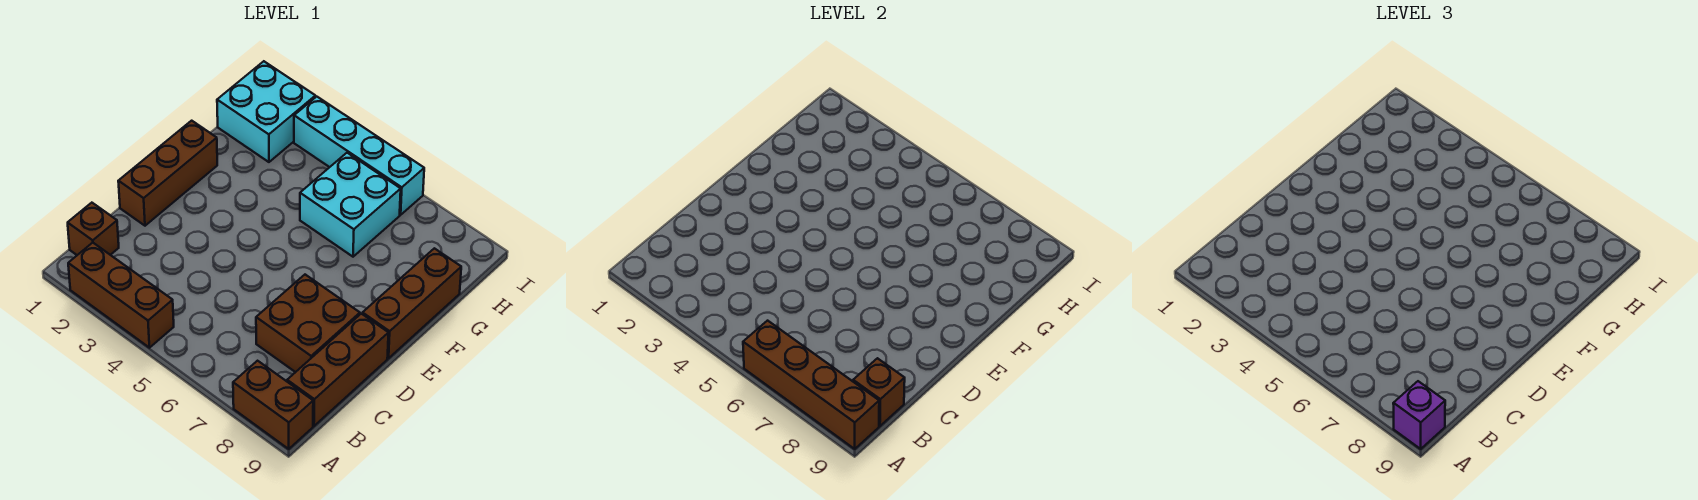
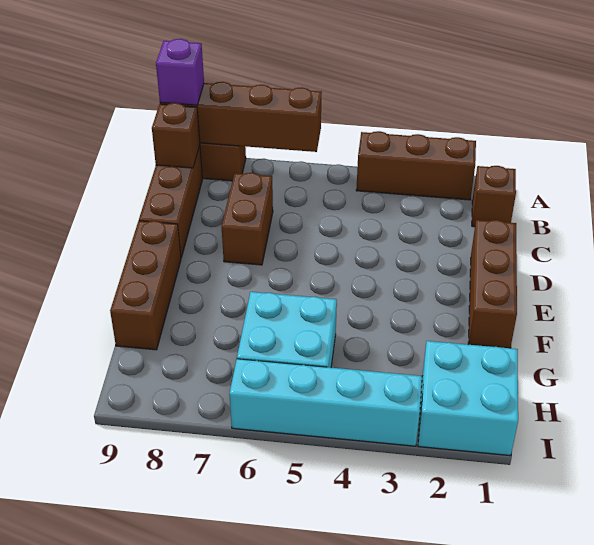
brown brick C7:D8 level 1 -> brown brick C7:D7 level 1

